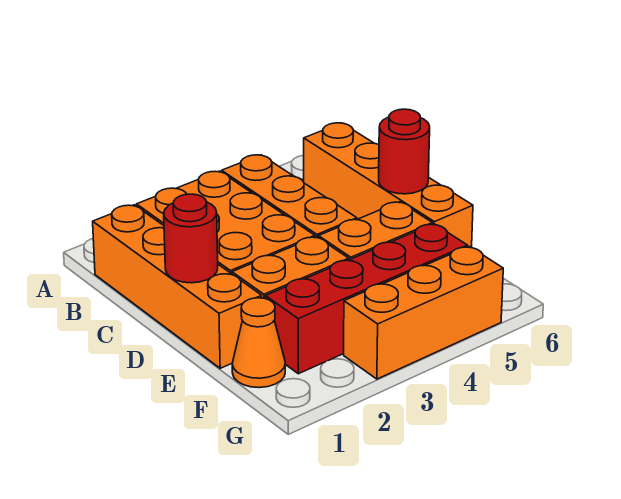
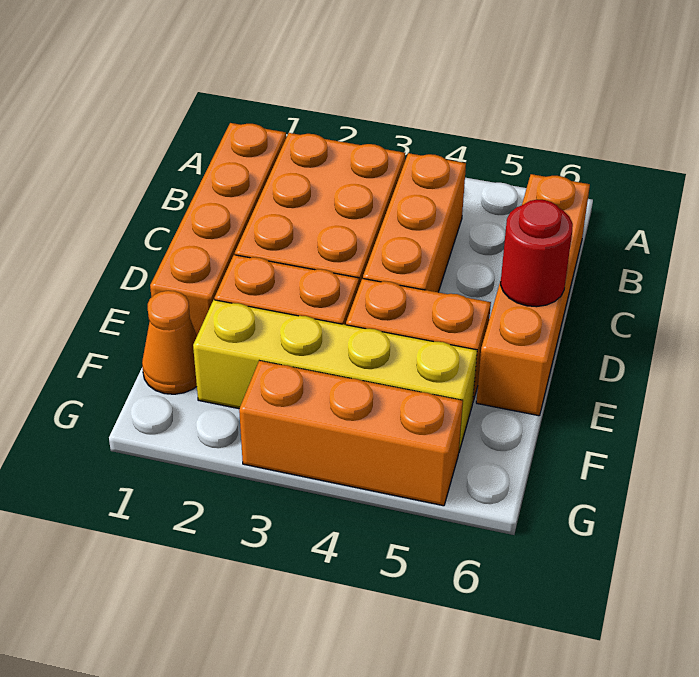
red round brick D1 level 2 -> none
red brick F2:F5 level 1 -> yellow brick F2:F5 level 1

